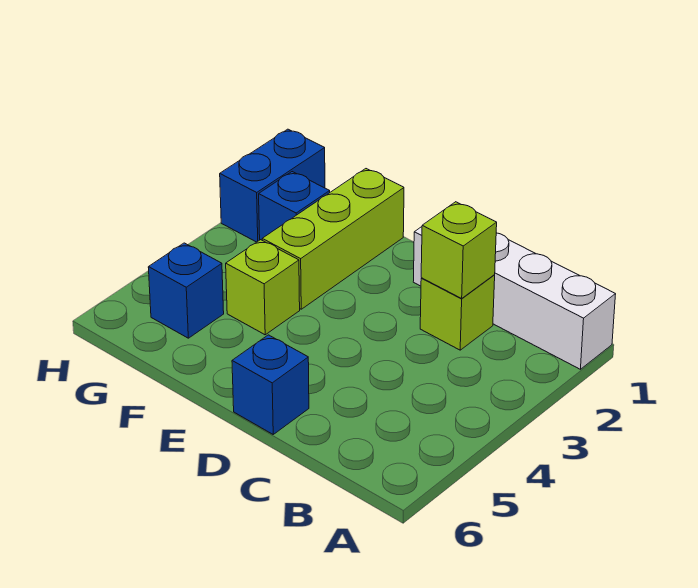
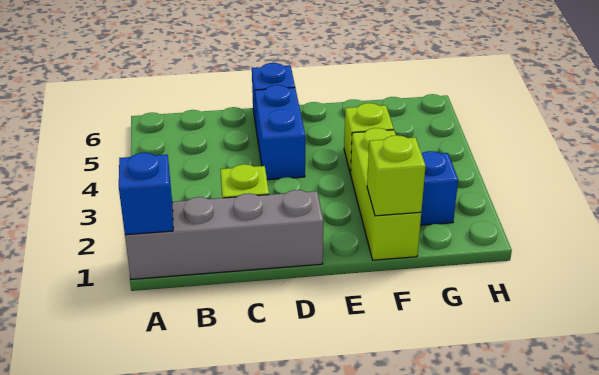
white brick A1:D1 level 1 -> grey brick A1:D1 level 1
lime brick C2 level 2 -> lime brick F1 level 2
blue brick G5 level 1 -> blue brick A1 level 2
blue brick H1:H2 level 1 -> blue brick D4:D5 level 1

